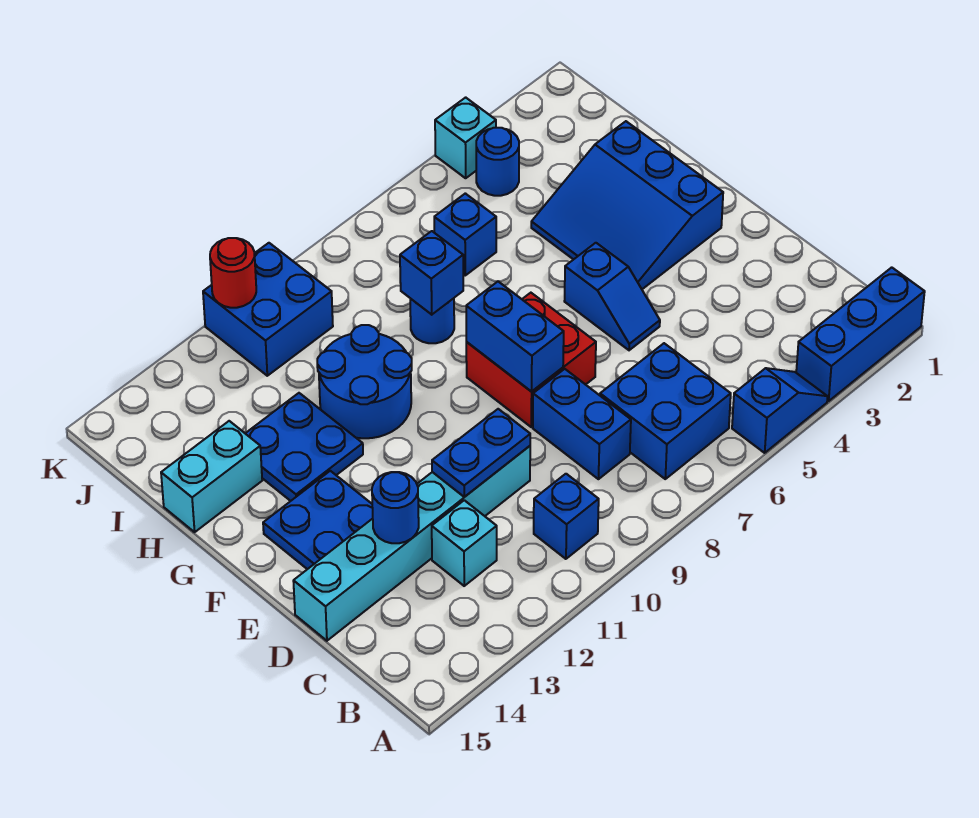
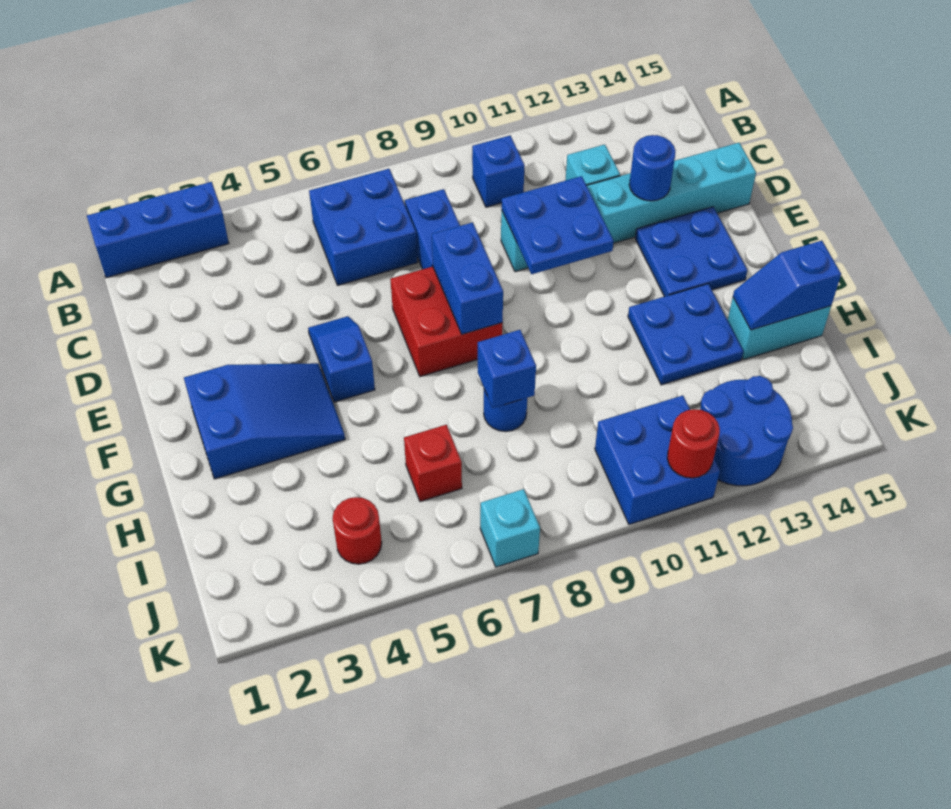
blue slope A4:A5 level 1 top 5 -> blue slope H14:H15 level 2 top 15
blue plate D10:D11 level 2 -> blue plate D10:E11 level 2
blue slope F2:H4 level 1 top 2 -> blue slope F2:G4 level 1 top 2
blue round brick G10:H11 level 1 -> blue round brick J12:K13 level 1
blue brick I6 level 1 -> red brick I6 level 1
blue round brick J4 level 1 -> red round brick J4 level 1
cyan brick K4 level 1 -> cyan brick K7 level 1

